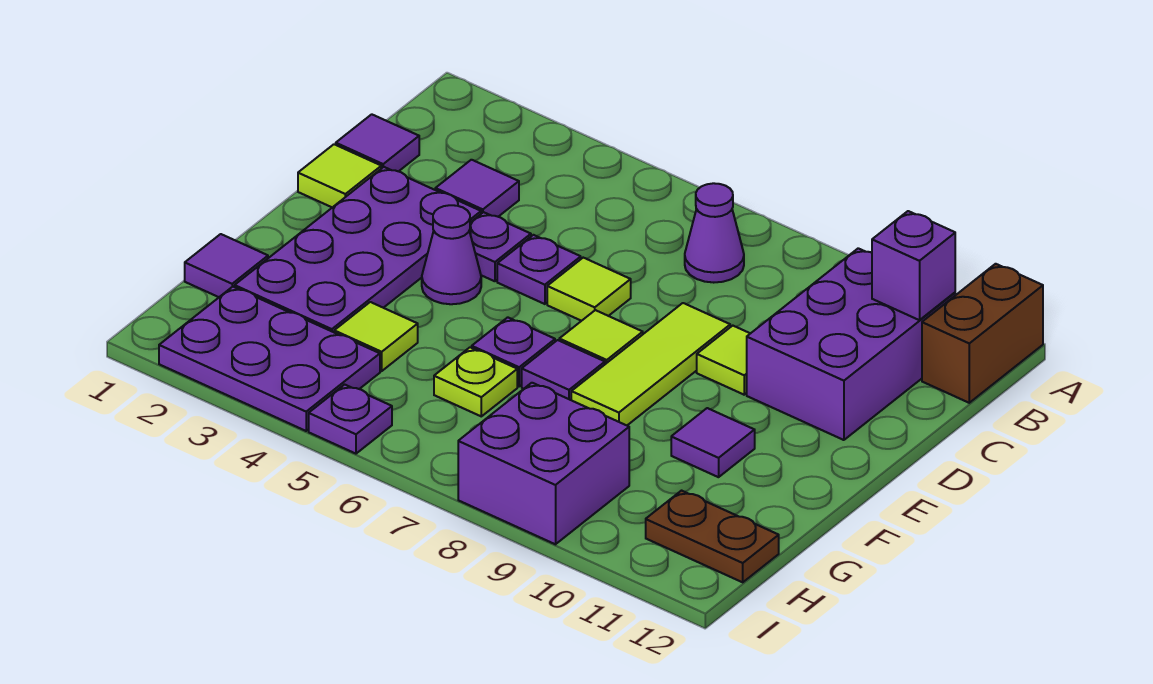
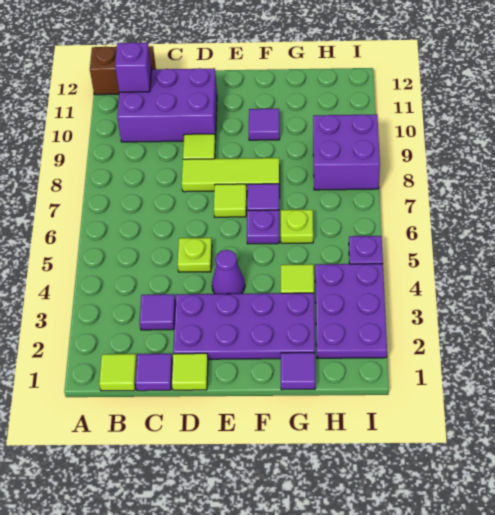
purple cone B7 level 1 -> none
purple plate D4 level 1 -> none
purple plate D5 level 1 -> lime plate D5 level 1
lime tile D6 level 1 -> lime tile B1 level 1
brown plate H11:H12 level 1 -> none

